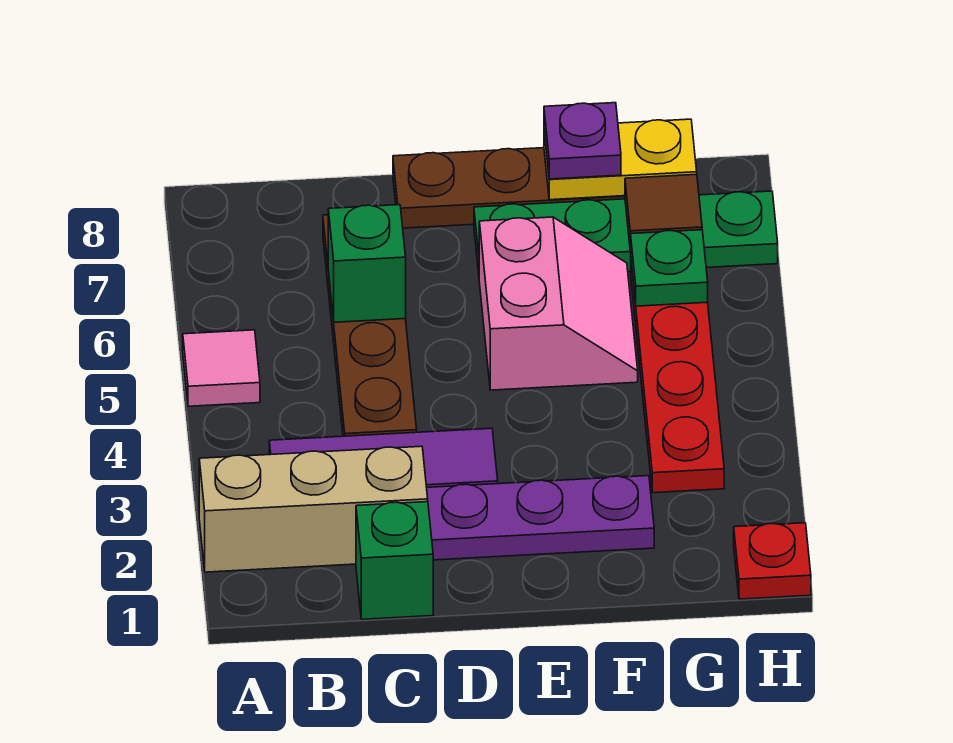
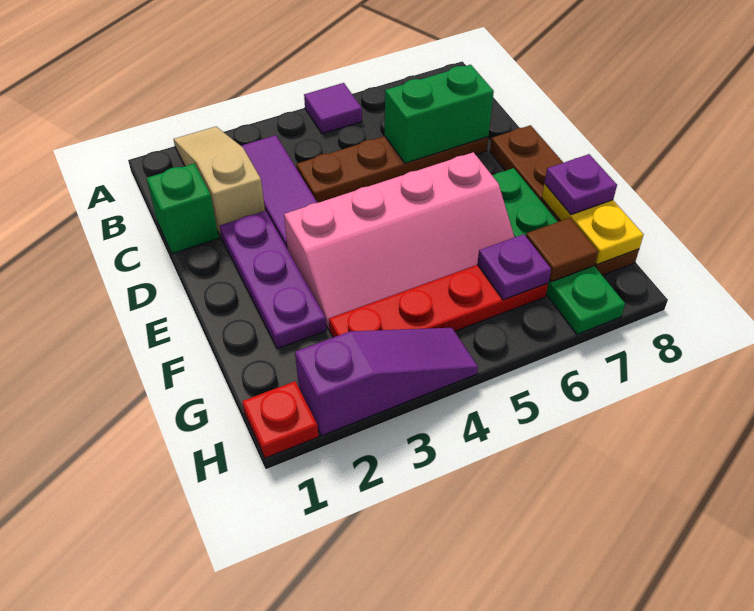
tan brick A2:C2 level 1 -> tan slope A2:C2 level 1 top C
pink tile A5 level 1 -> purple tile A5 level 1
green brick C6 level 2 -> green brick C6:C7 level 2
pink slope E5:F6 level 1 top E -> pink slope E3:F6 level 1 top E
green plate G6 level 2 -> purple plate G6 level 2
none -> purple slope H2:H4 level 1 top 2

